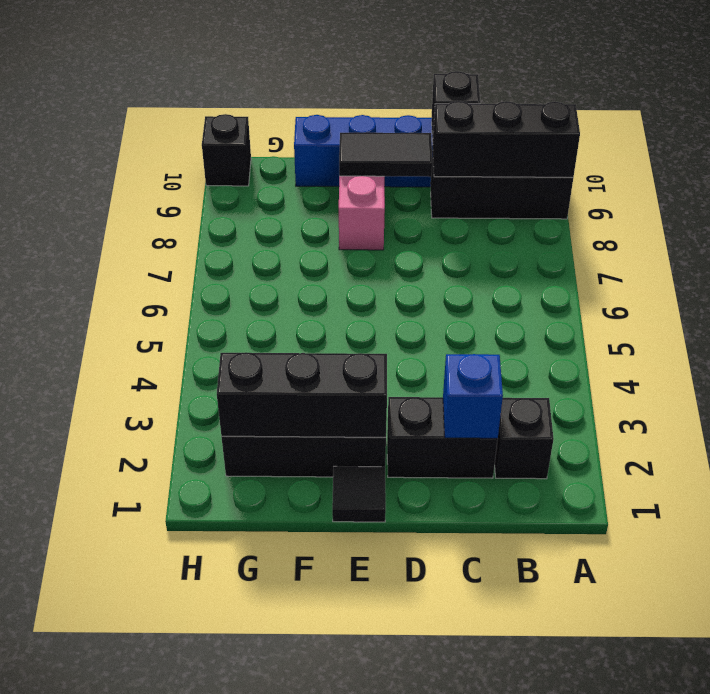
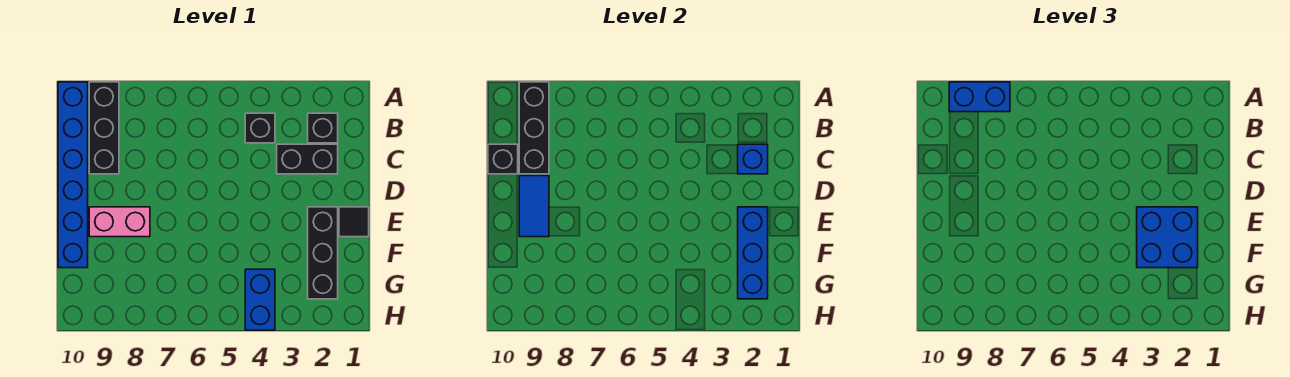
none -> blue brick A8:A9 level 3
black brick C2:D2 level 1 -> black brick C2:C3 level 1
black tile D9:E9 level 2 -> blue tile D9:E9 level 2
black brick E2:G2 level 2 -> blue brick E2:G2 level 2
none -> blue brick E2:F3 level 3
none -> blue brick G4:H4 level 1
black brick H10 level 1 -> black brick B4 level 1

